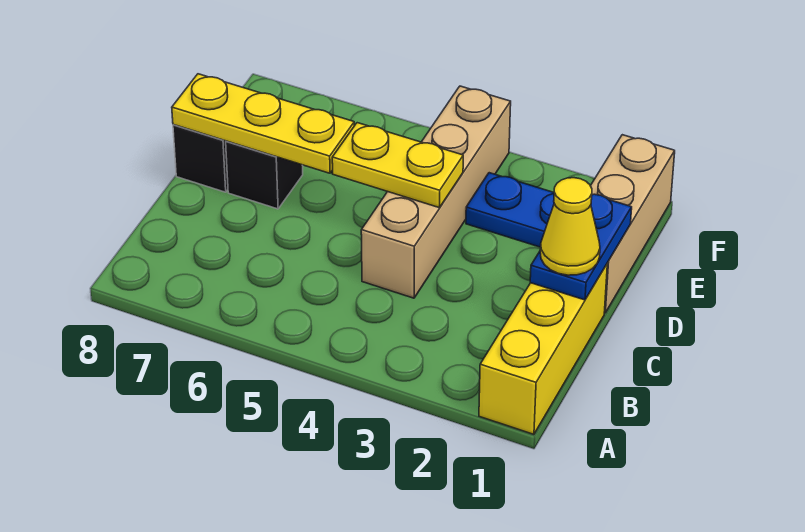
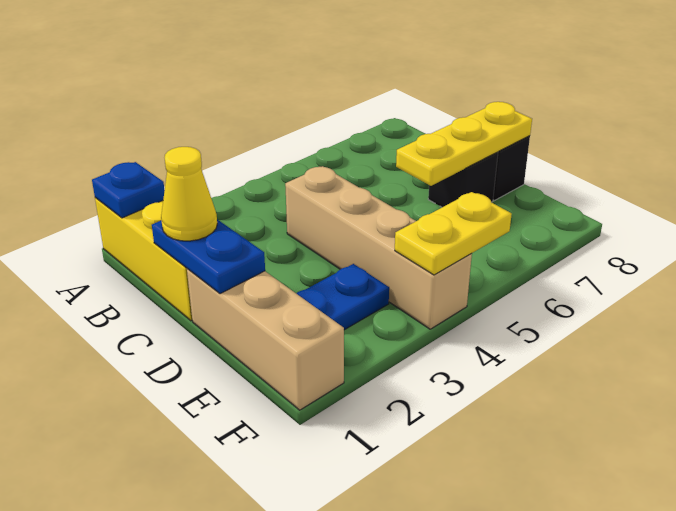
none -> blue plate A1 level 2
yellow plate D4:D5 level 2 -> yellow plate F4:F5 level 2

